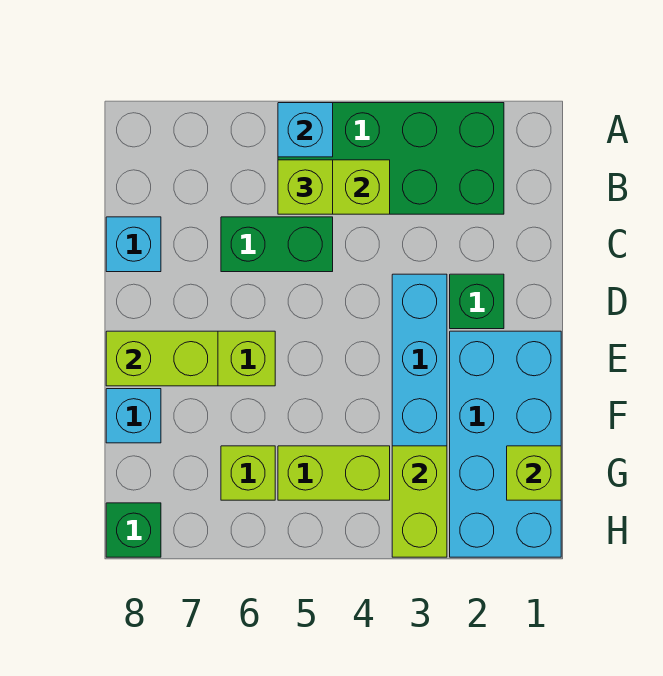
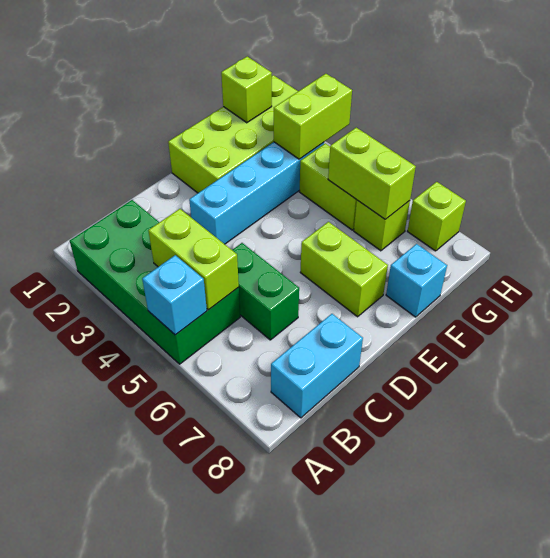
lime brick B5 level 3 -> lime brick H7 level 1
cyan brick C8 level 1 -> cyan brick B8:C8 level 1
green brick D2 level 1 -> none
cyan brick E1:H2 level 1 -> lime brick E1:H2 level 1
lime brick E7:E8 level 2 -> lime brick G5:G6 level 2
green brick H8 level 1 -> none

